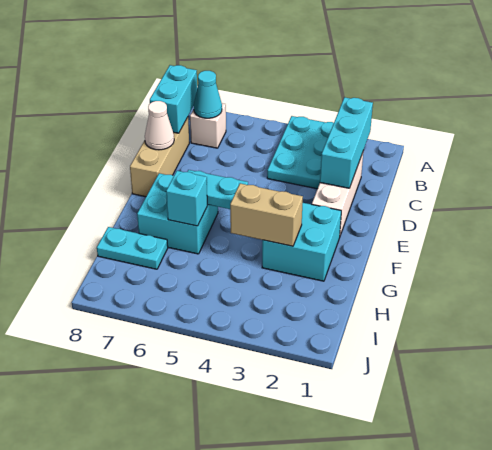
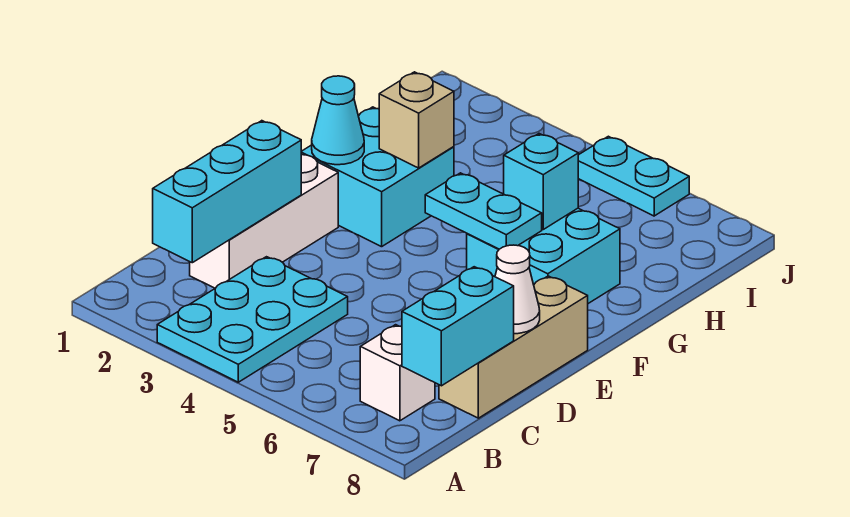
cyan cone B7 level 2 -> cyan cone F2 level 2
tan brick G3:G4 level 2 -> tan brick G3 level 2
cyan plate H7:H8 level 1 -> cyan plate J5:J6 level 1

